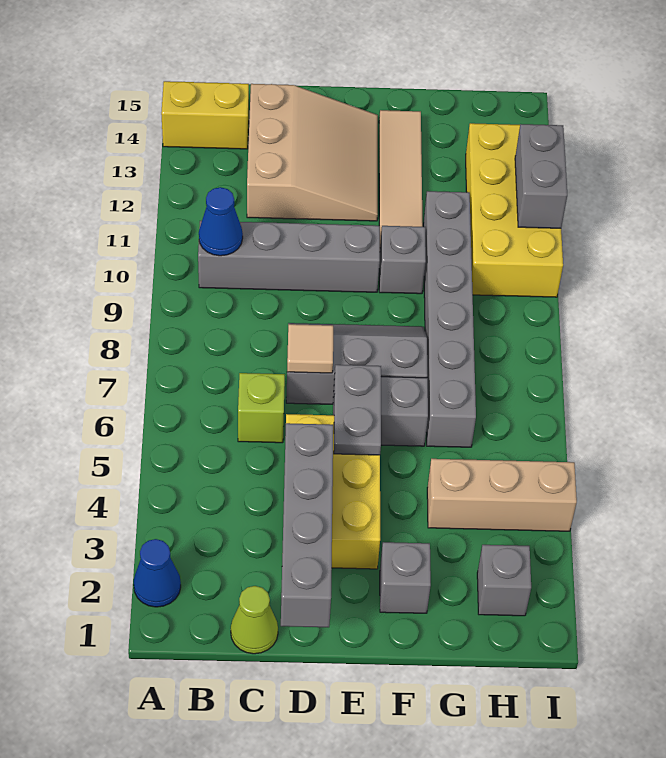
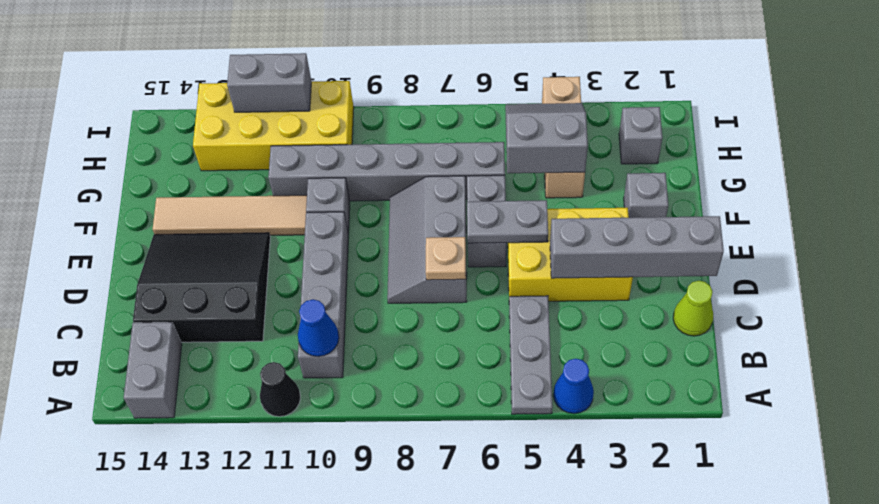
blue cone A2 level 1 -> blue cone A4 level 1
none -> grey plate A5:C5 level 1
none -> black cone A11 level 1
yellow brick A14:B14 level 1 -> grey brick A14:B14 level 1
lime brick C6 level 1 -> none
tan slope C12:E14 level 1 top C -> black slope C12:E14 level 1 top C
tan tile D7 level 2 -> tan plate D7 level 2
none -> grey slope G4:H5 level 2 top G

